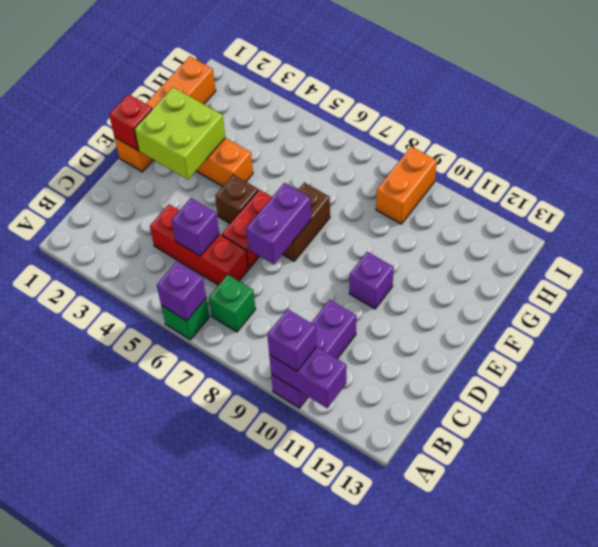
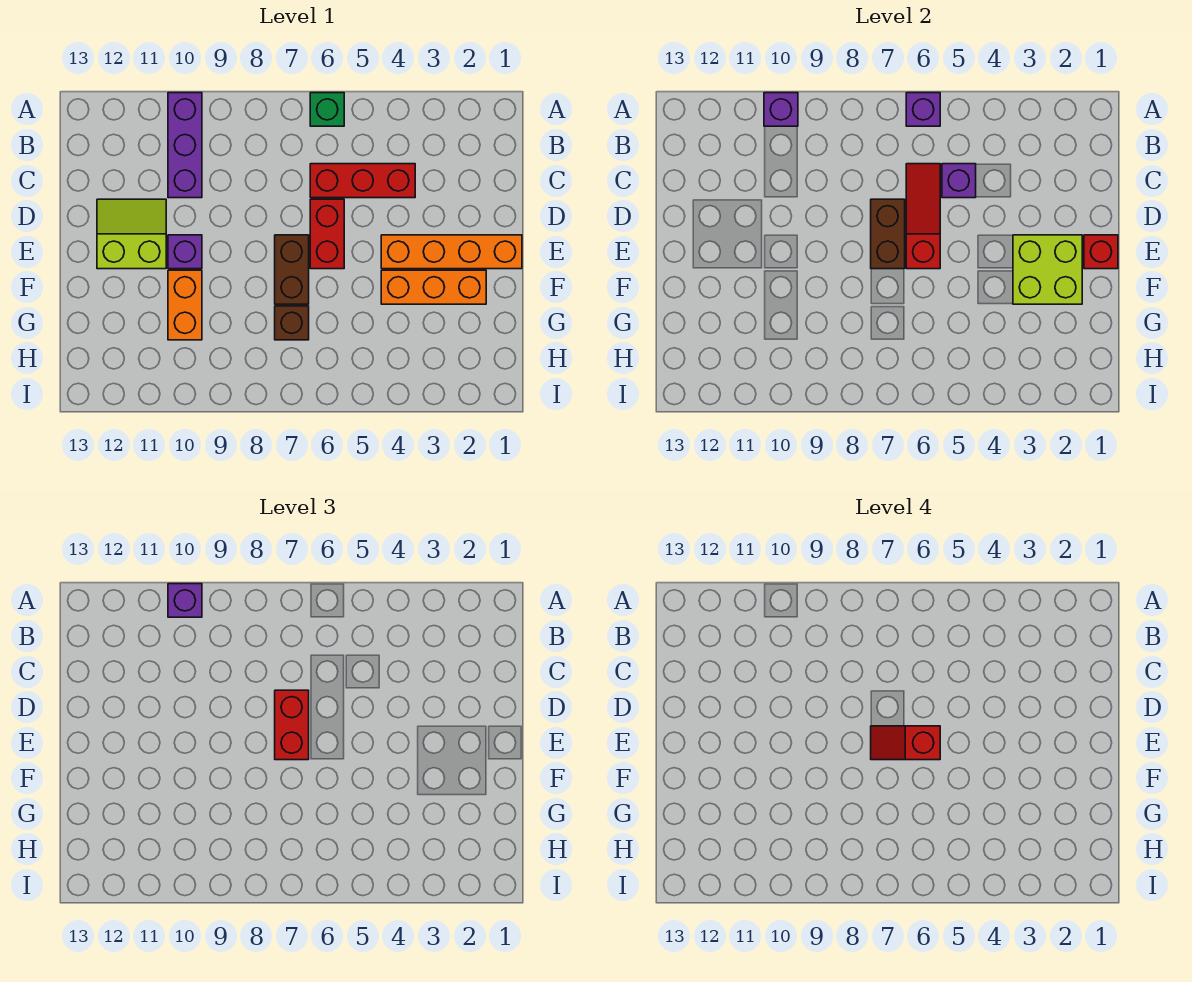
purple brick A10:A11 level 2 -> purple brick A10 level 2
green brick B7 level 1 -> none
none -> red slope C6:E6 level 2 top E
purple brick D7:E7 level 2 -> brown brick D7:E7 level 2
none -> red brick D7:E7 level 3
none -> lime slope D11:E12 level 1 top E
orange brick E1:H1 level 1 -> orange brick E1:E4 level 1
brown brick E5 level 1 -> brown brick G7 level 1
none -> red slope E6:E7 level 4 top 6
orange brick H9:I9 level 1 -> orange brick F10:G10 level 1

